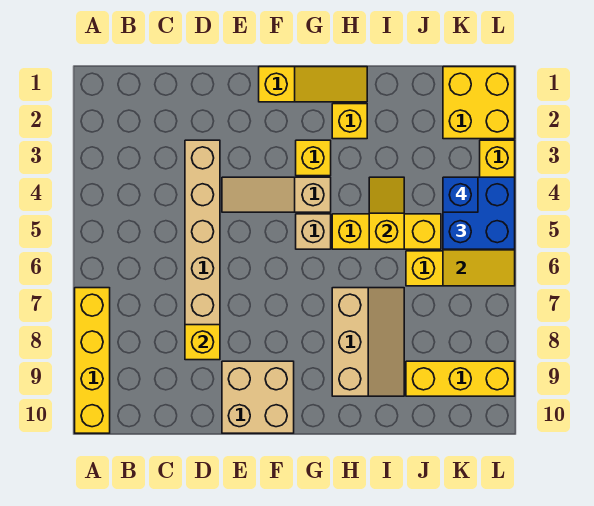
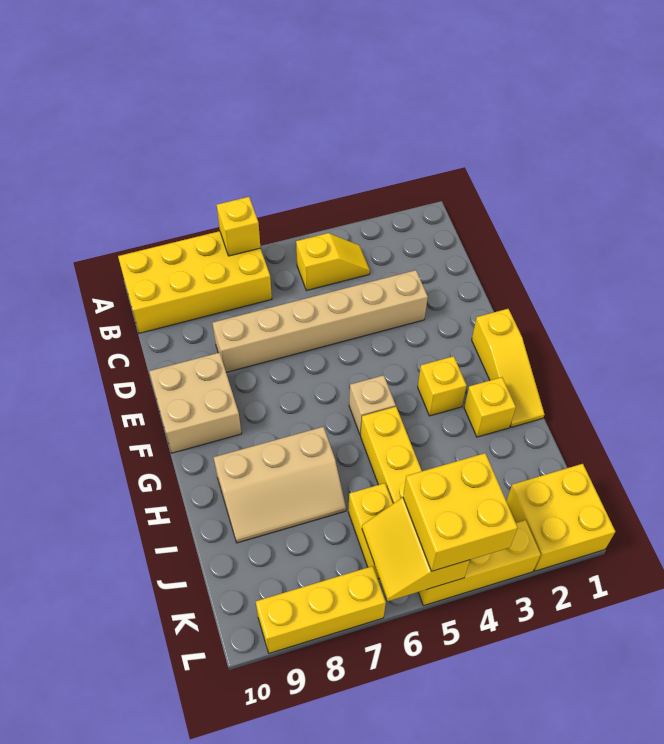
yellow brick A7:A10 level 1 -> yellow brick A7:B10 level 1
yellow brick D8 level 2 -> yellow brick A7 level 2
tan slope E4:G4 level 1 top G -> none
yellow slope I4:I5 level 2 top 5 -> yellow slope B4:B5 level 1 top 5
yellow brick J9:L9 level 1 -> yellow brick L7:L9 level 1
blue brick K4:L5 level 3 -> yellow brick K4:L5 level 3
blue brick K4 level 4 -> none

